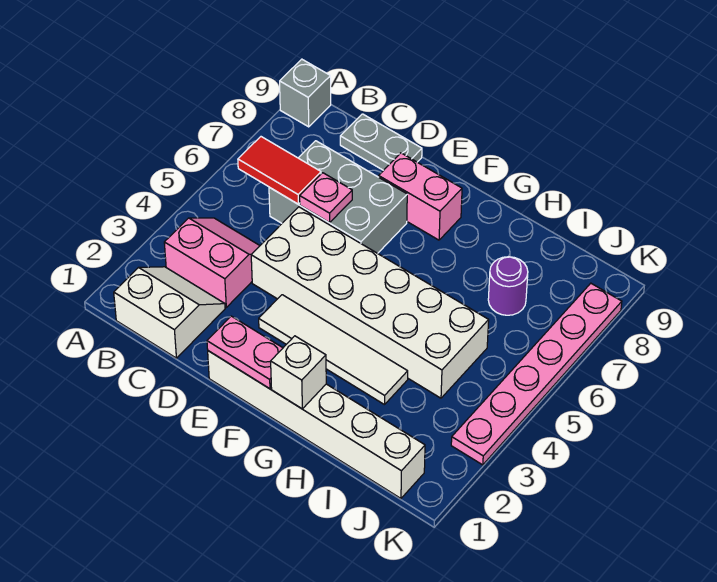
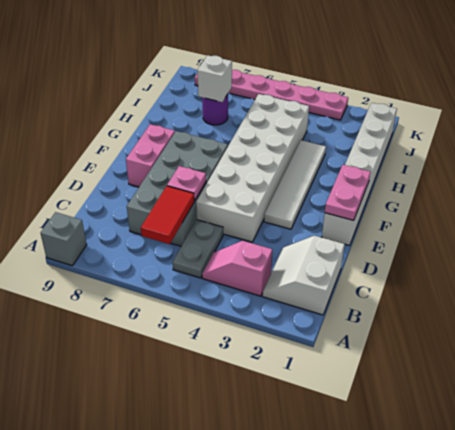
pink slope B3:C4 level 1 top 3 -> pink slope B3:B4 level 1 top 3
grey brick C6:E7 level 1 -> grey brick C6:F7 level 1
grey plate C9:D9 level 1 -> grey plate B5:C5 level 1
white brick G1 level 2 -> white brick I7 level 2

